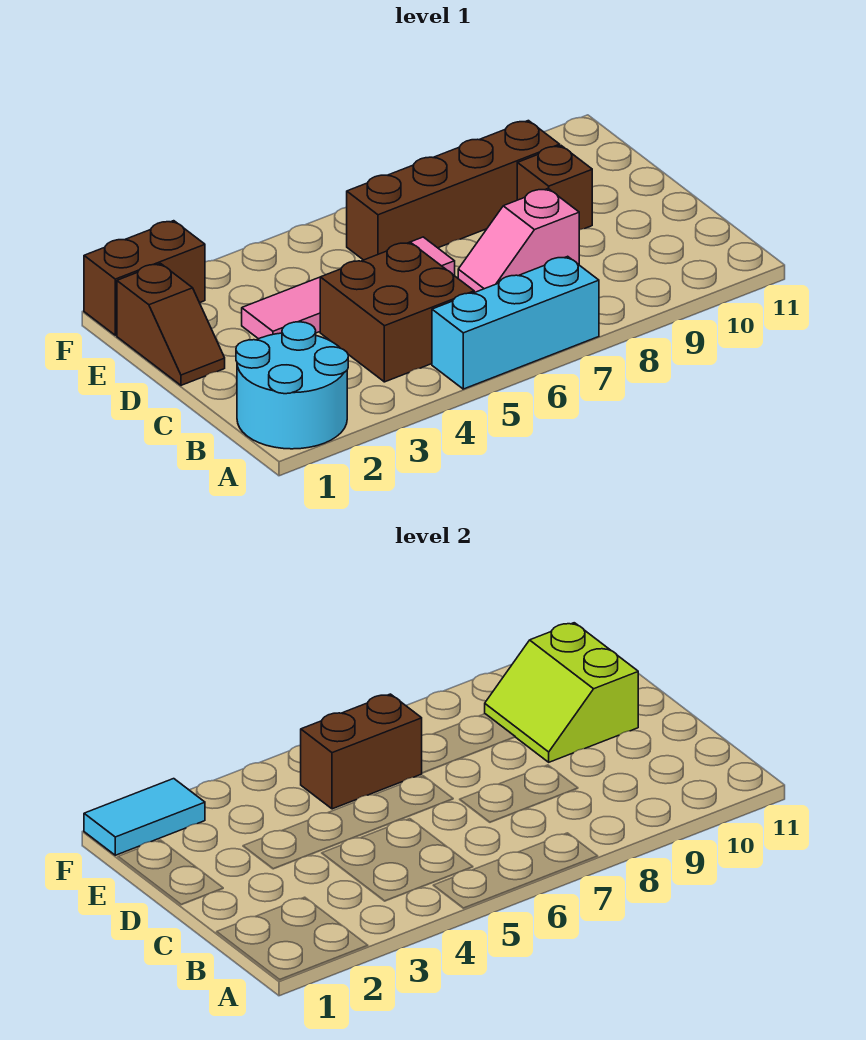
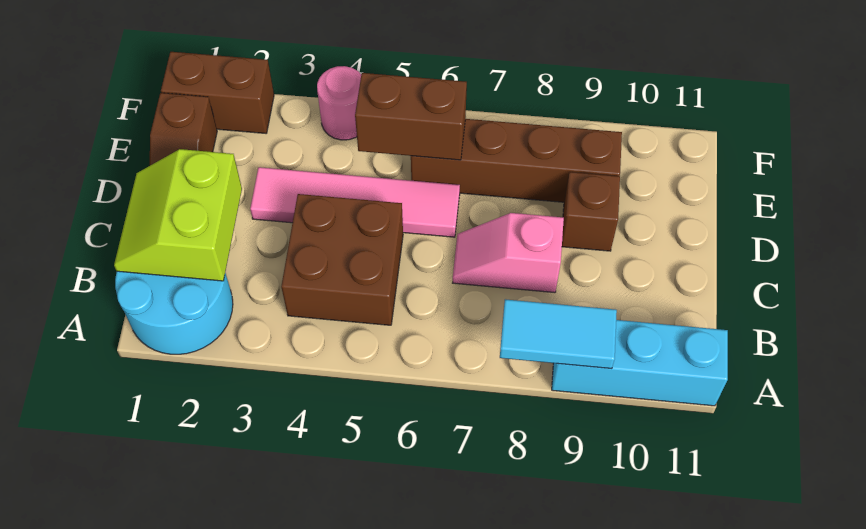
cyan brick A5:A7 level 1 -> cyan brick A9:A11 level 1
lime slope D9:E10 level 2 top 10 -> lime slope B1:C2 level 2 top 2
cyan tile F1:F2 level 2 -> cyan tile A8:A9 level 2
none -> pink round brick F4 level 1

